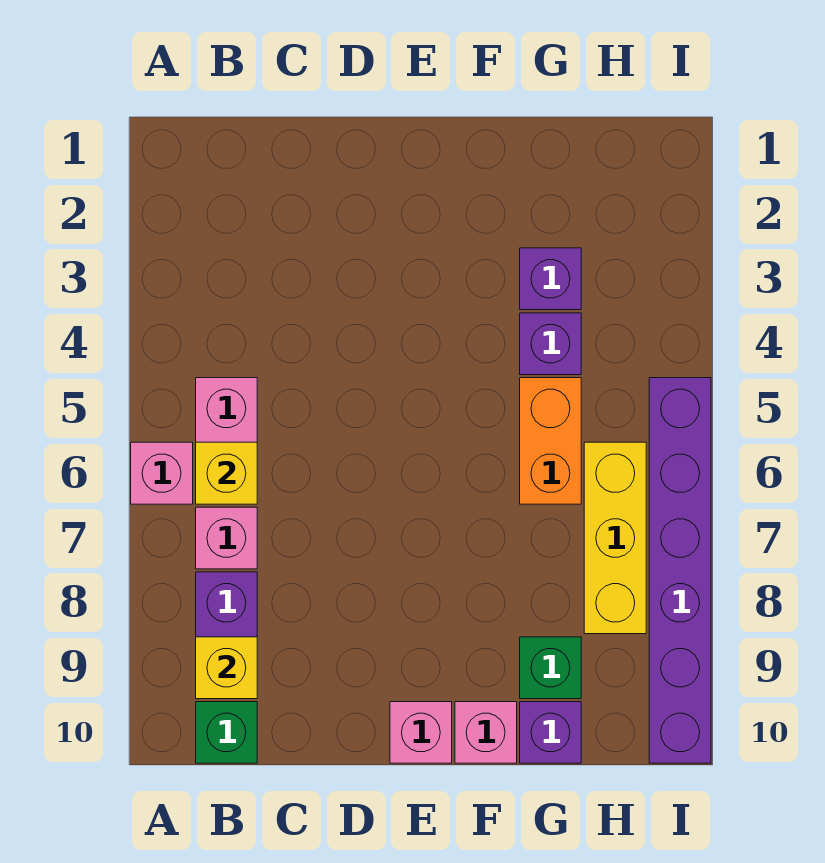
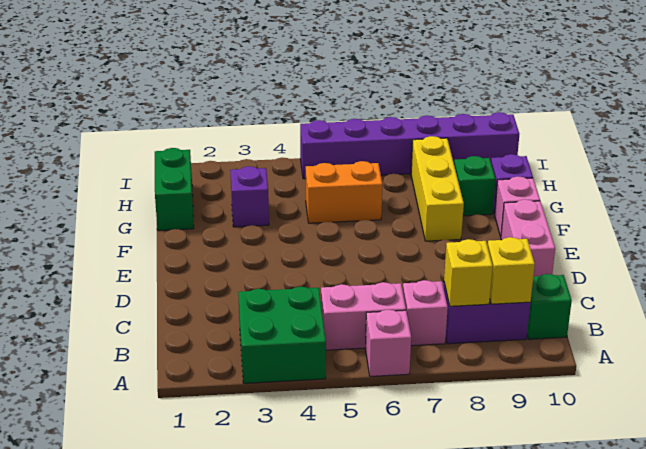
none -> green brick A3:B4 level 1
yellow brick B6 level 2 -> yellow brick B8 level 2
pink brick E10 level 1 -> pink brick D10:E10 level 1
none -> green brick G1:H1 level 1
purple brick G4 level 1 -> none
yellow brick H6:H8 level 1 -> yellow brick F8:H8 level 1

